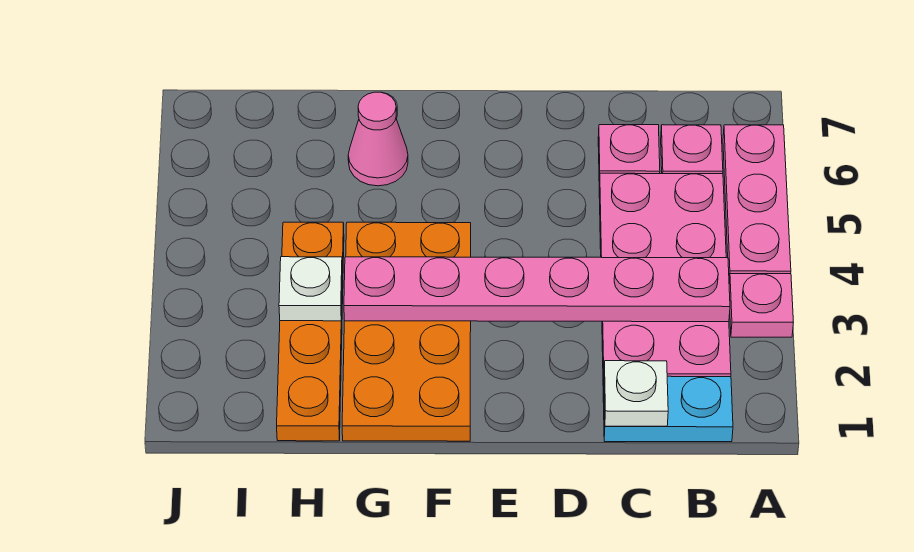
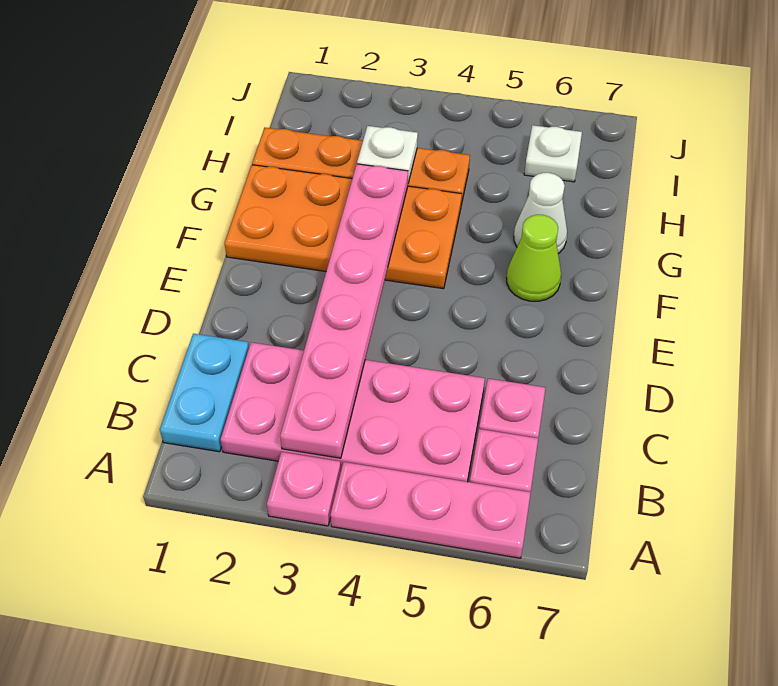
white plate C1 level 2 -> white plate I6 level 1
none -> lime cone F6 level 1
pink cone G6 level 1 -> white cone G6 level 1

